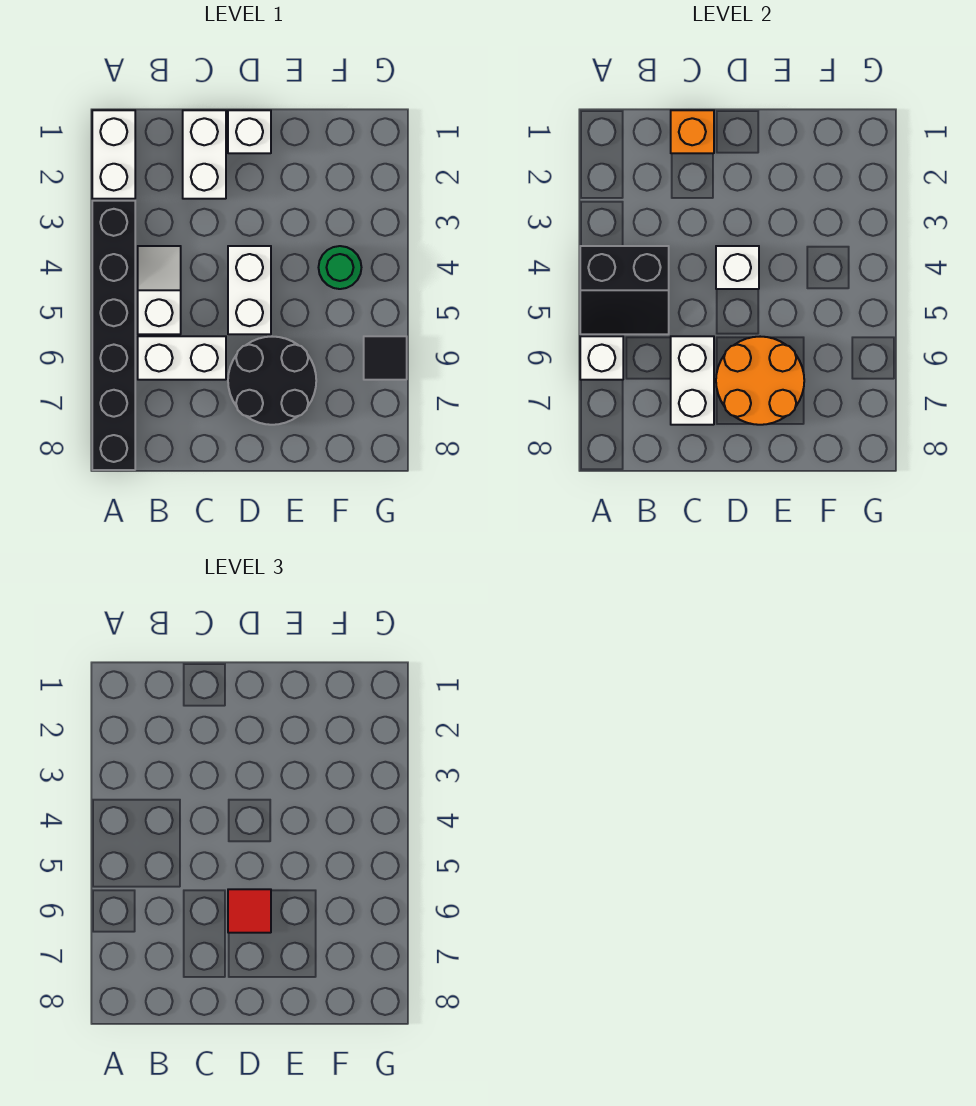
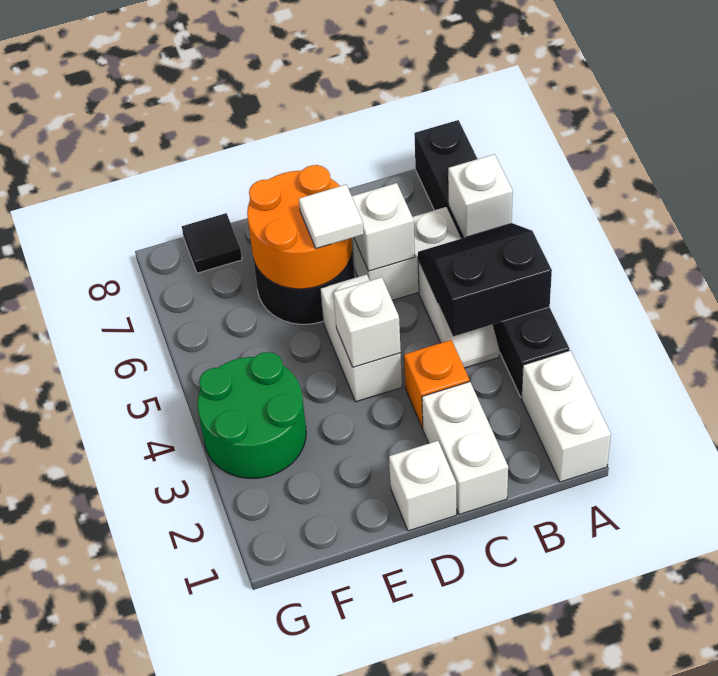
orange brick C1 level 2 -> orange brick C3 level 1
white brick C6:C7 level 2 -> white brick C6 level 2
red tile D6 level 3 -> white tile D6 level 3
green round brick F4 level 1 -> green round brick F3:G4 level 1
black tile G6 level 1 -> black tile F8 level 1

